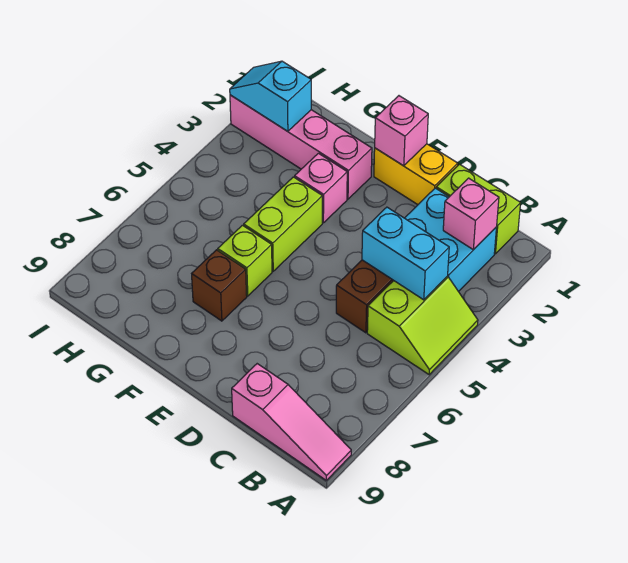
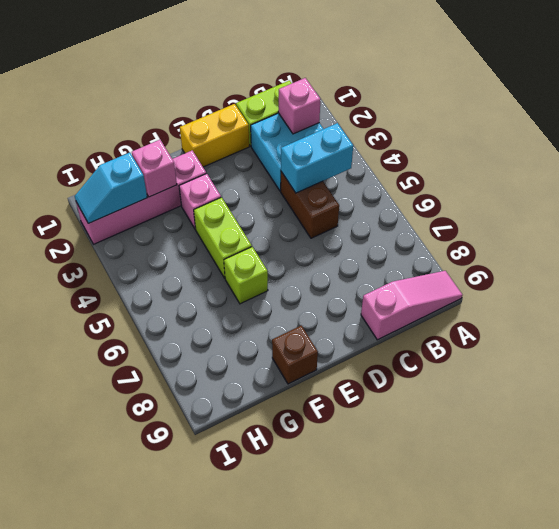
lime slope A4:B5 level 1 top B -> none
pink brick E1 level 2 -> pink brick G2 level 2
brown brick F7 level 1 -> brown brick F9 level 1

